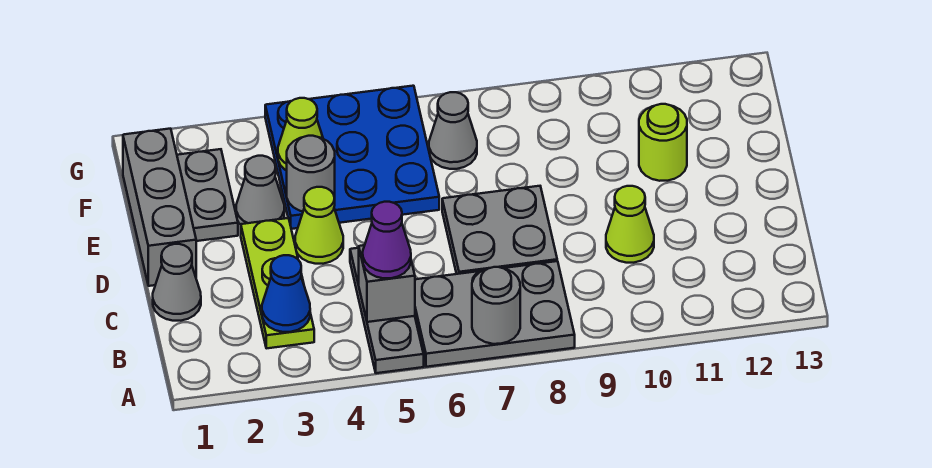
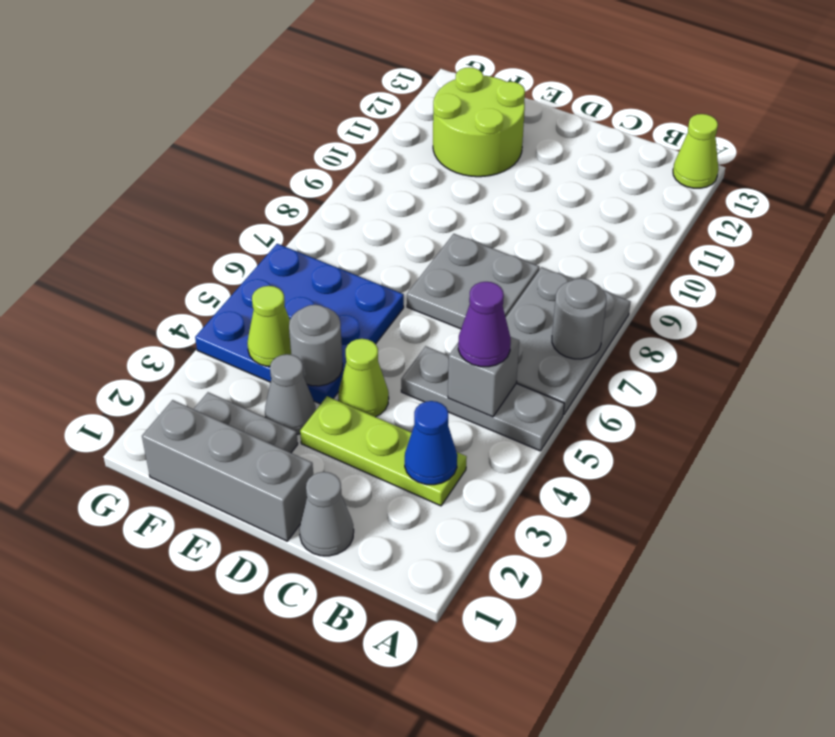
lime cone C10 level 1 -> lime cone A13 level 1
lime round brick E11 level 1 -> lime round brick E11:F12 level 1
grey cone F7 level 1 -> none

